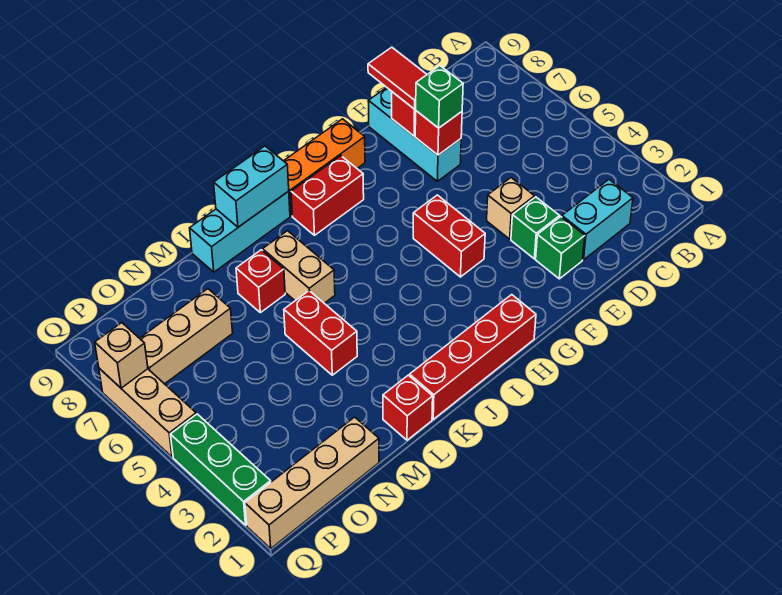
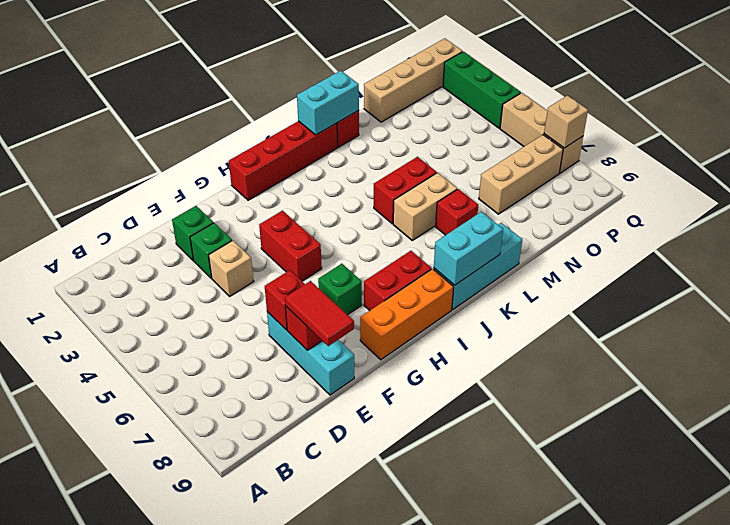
cyan brick C2:D2 level 1 -> cyan brick K1:L1 level 2
green brick E7 level 3 -> green brick G7 level 1
tan brick K6:K7 level 1 -> tan brick K6:L6 level 1
red brick L4:L5 level 1 -> red brick K5:L5 level 1

